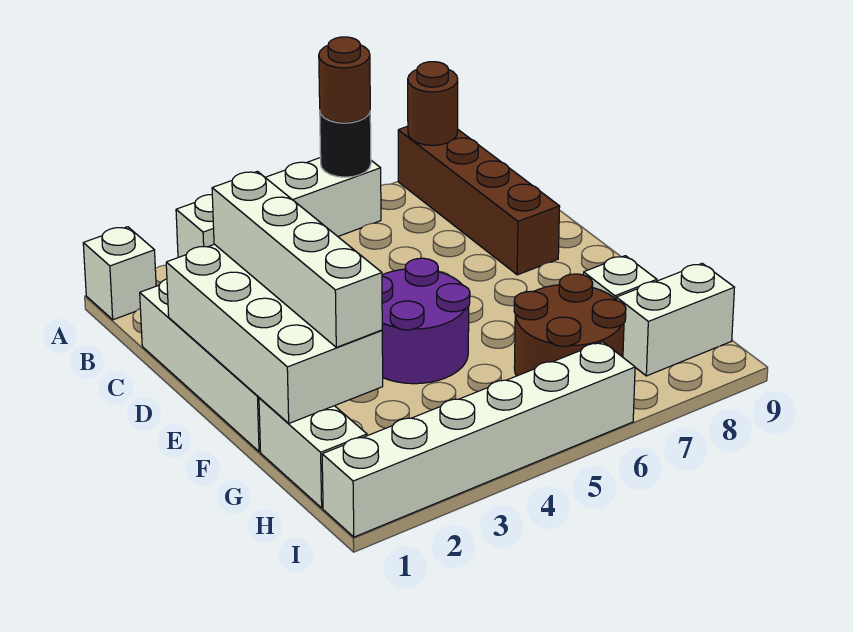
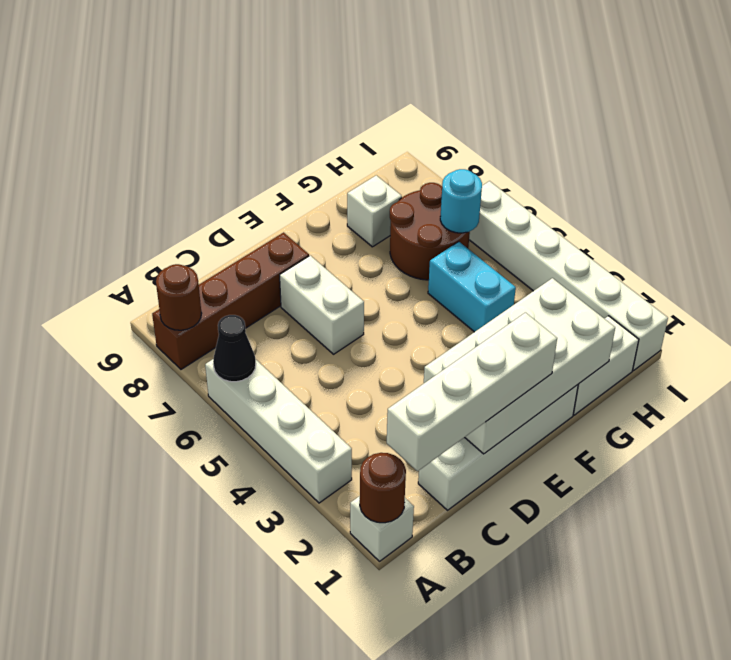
black round brick A6 level 2 -> black cone A6 level 2
brown round brick A6 level 3 -> brown round brick A1 level 2
white brick D2:G2 level 3 -> white brick B1:E1 level 3
purple round brick E4:F5 level 1 -> none
none -> cyan brick G4:G5 level 1
none -> cyan round brick H6 level 2
white brick H8:H9 level 1 -> white brick D6:D7 level 1

